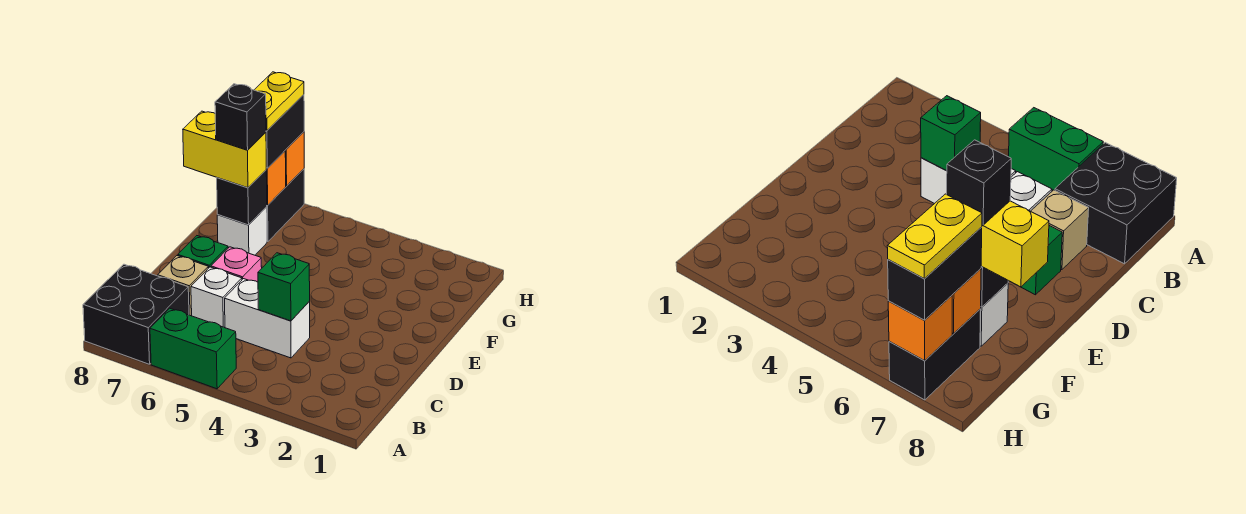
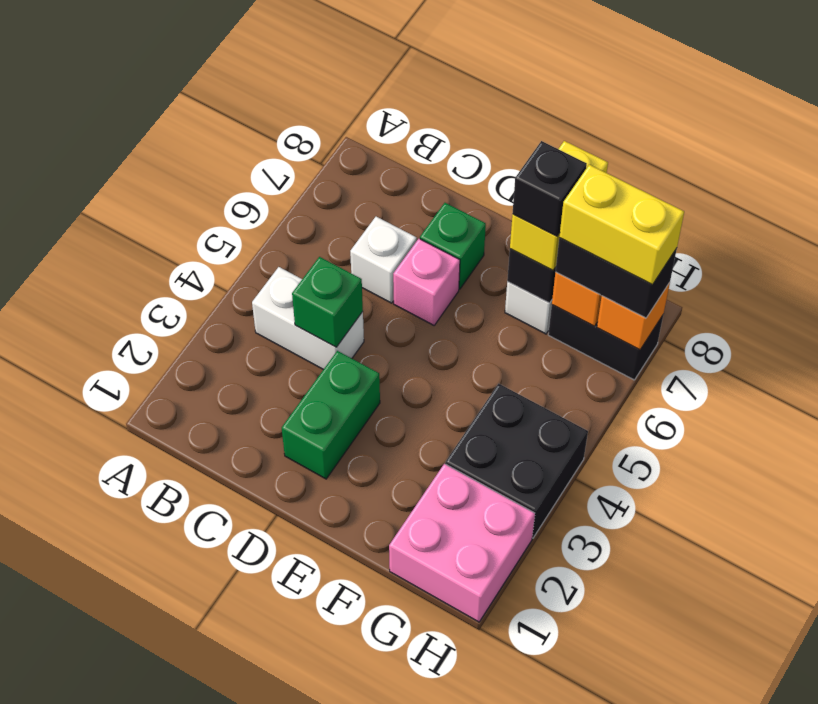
green brick A5:A6 level 1 -> green brick D2:D3 level 1
black brick A7:B8 level 1 -> black brick G3:H4 level 1
white brick C4:C5 level 1 -> white brick B4:C4 level 1
tan brick C7 level 1 -> none
none -> pink brick G1:H2 level 1
yellow plate G7:H7 level 4 -> yellow brick G7:H7 level 4

